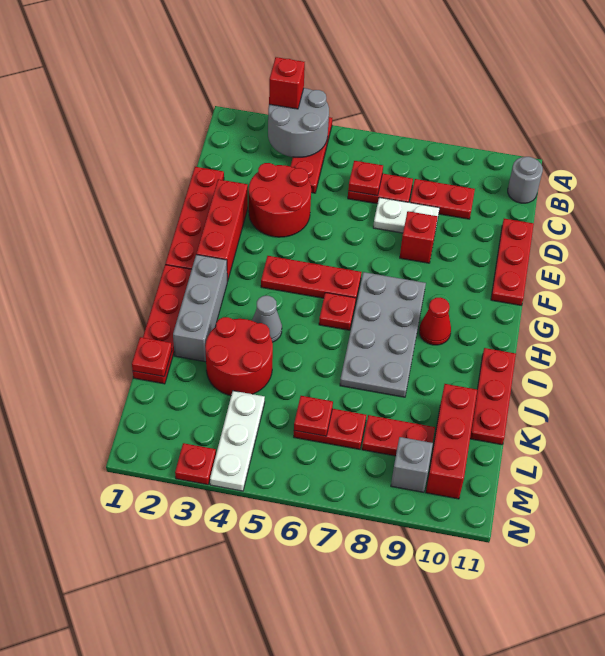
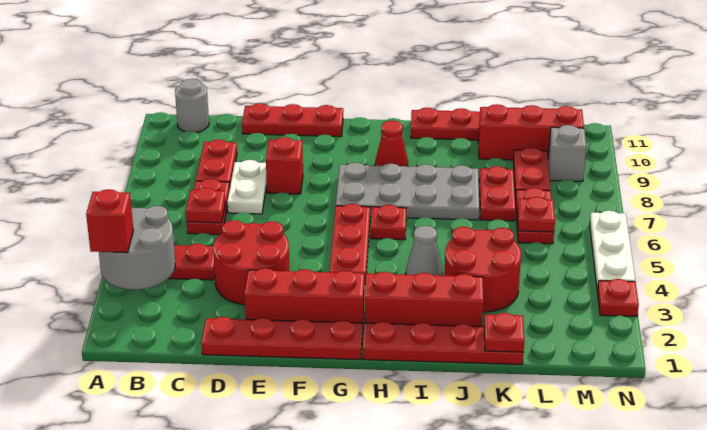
grey brick H2:J2 level 1 -> red brick H2:J2 level 1
none -> red plate K7:K8 level 1
white plate L4:N4 level 1 -> white plate N4:N6 level 1

